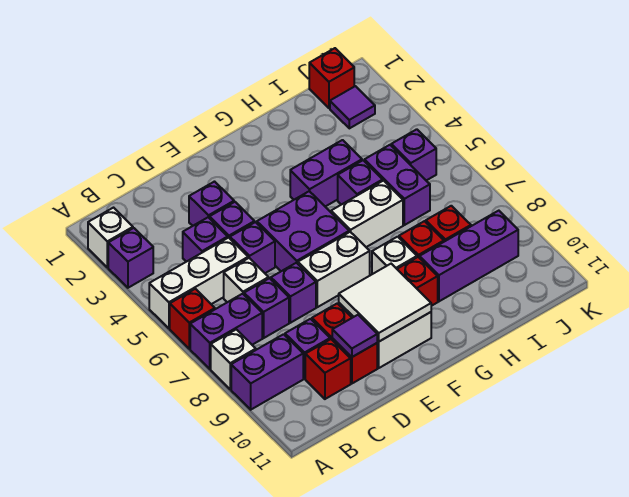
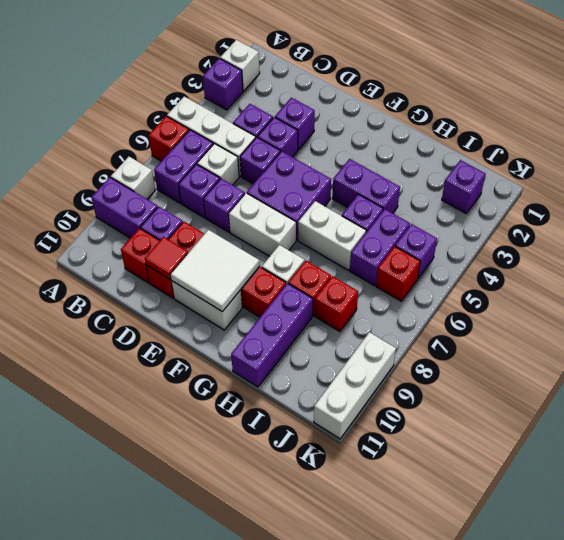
purple brick A7:B7 level 1 -> purple brick B6:B7 level 1
purple tile D10 level 2 -> red tile D10 level 2
purple brick H9:J9 level 1 -> purple brick H9:H11 level 1
red brick J1 level 1 -> red brick J6 level 1
purple tile J2 level 1 -> purple brick J2 level 1
none -> white brick K9:K11 level 1

